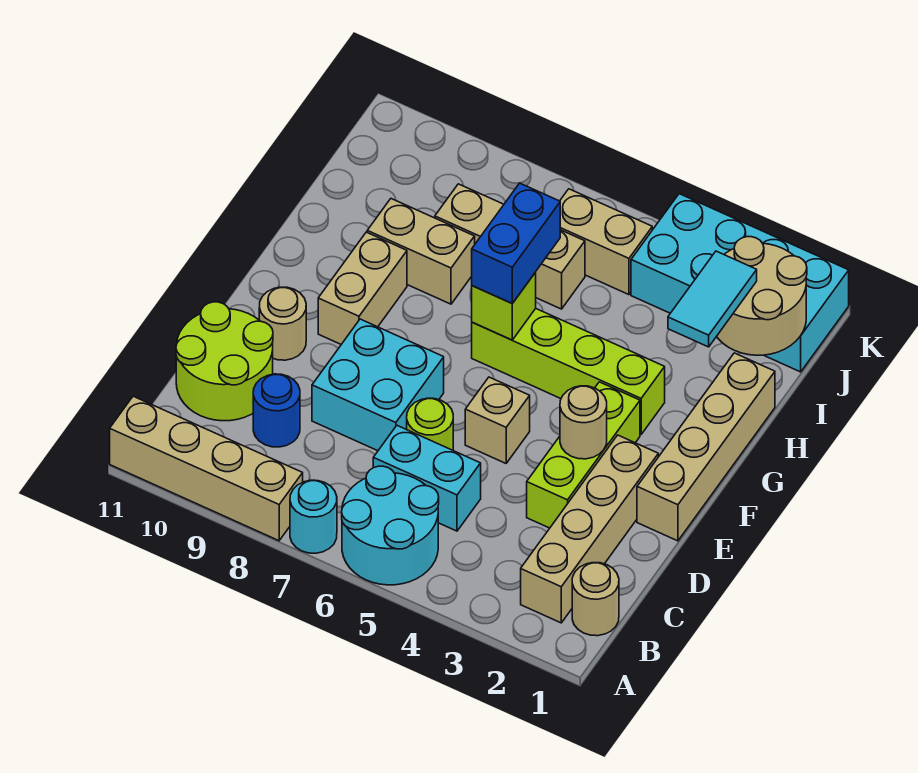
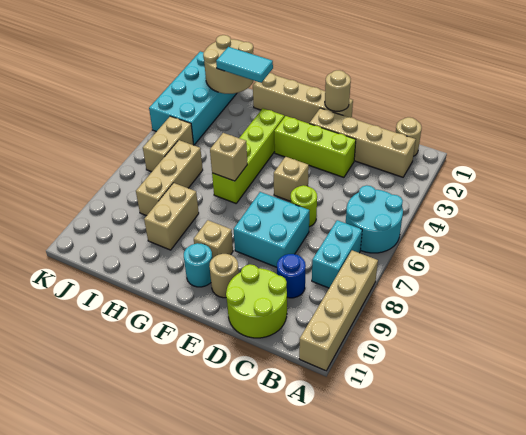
cyan round brick A7 level 1 -> cyan round brick F10 level 1
cyan brick C5:C6 level 1 -> cyan brick B7:B8 level 1
tan round brick E3 level 2 -> tan round brick E1 level 2
tan brick F9:G9 level 1 -> tan brick F9 level 1
lime brick G6 level 2 -> tan brick G6 level 2
blue brick G6:H6 level 3 -> none

